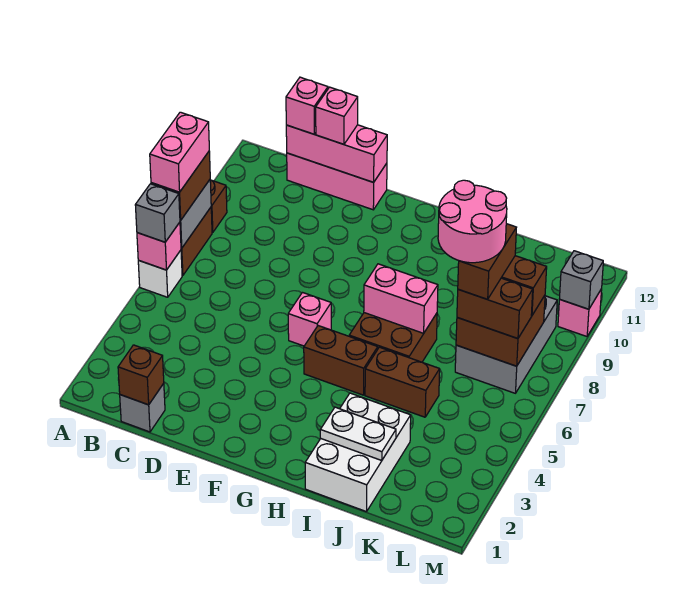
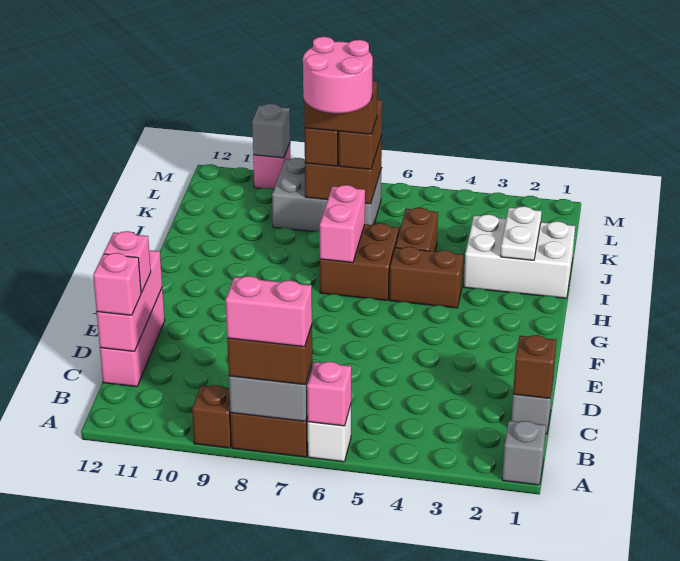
grey brick A6 level 3 -> grey brick A1 level 1
pink brick F6 level 1 -> none
brown brick G5:H5 level 1 -> brown brick H4:H5 level 1

